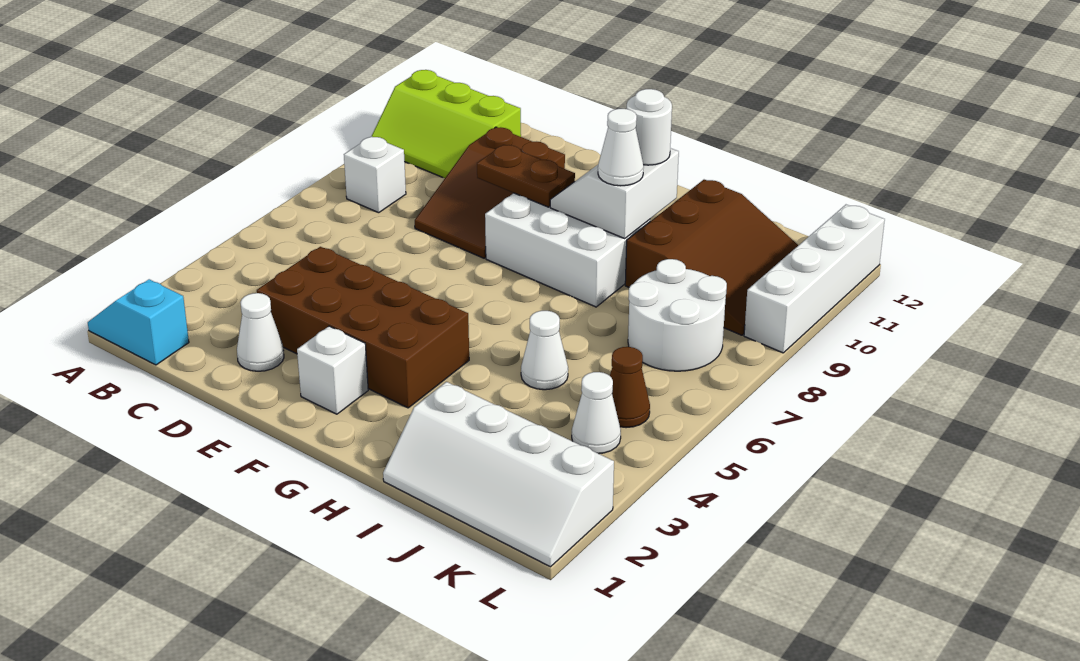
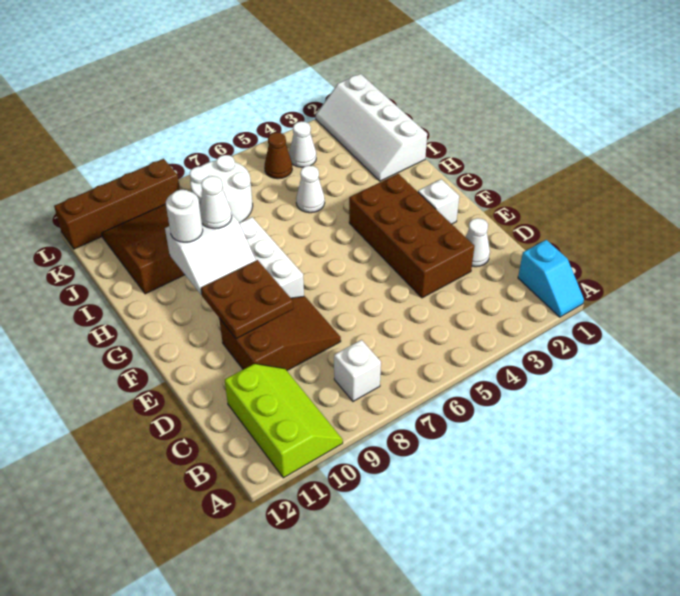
brown plate E9:F9 level 2 -> brown plate E9:F10 level 2
white slope I1:L2 level 1 top 2 -> white slope I1:L2 level 1 top 1
white brick L9:L12 level 1 -> brown brick L9:L12 level 1

